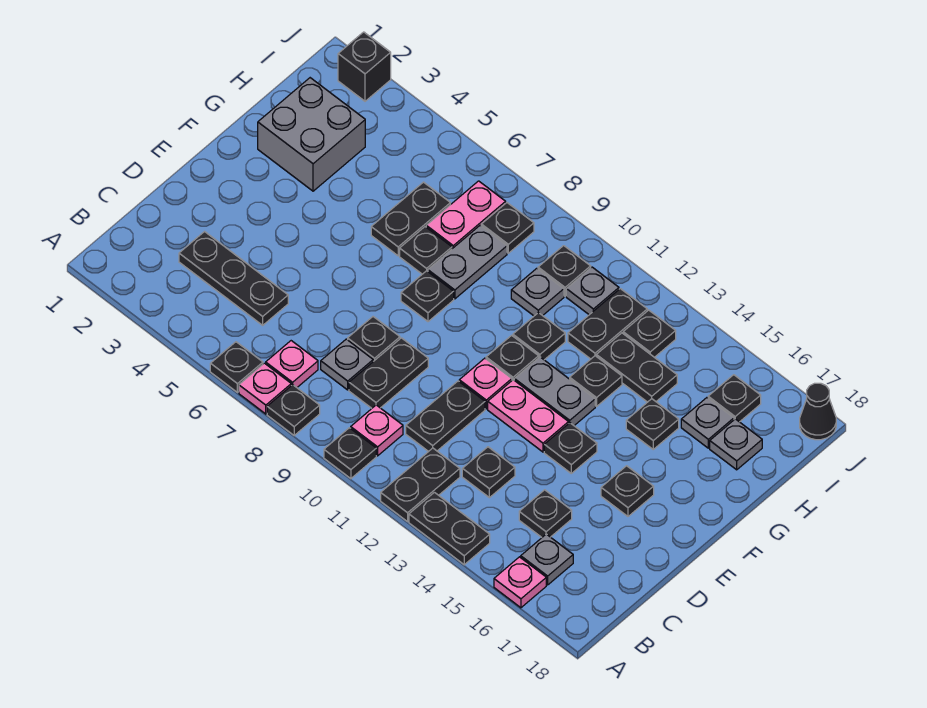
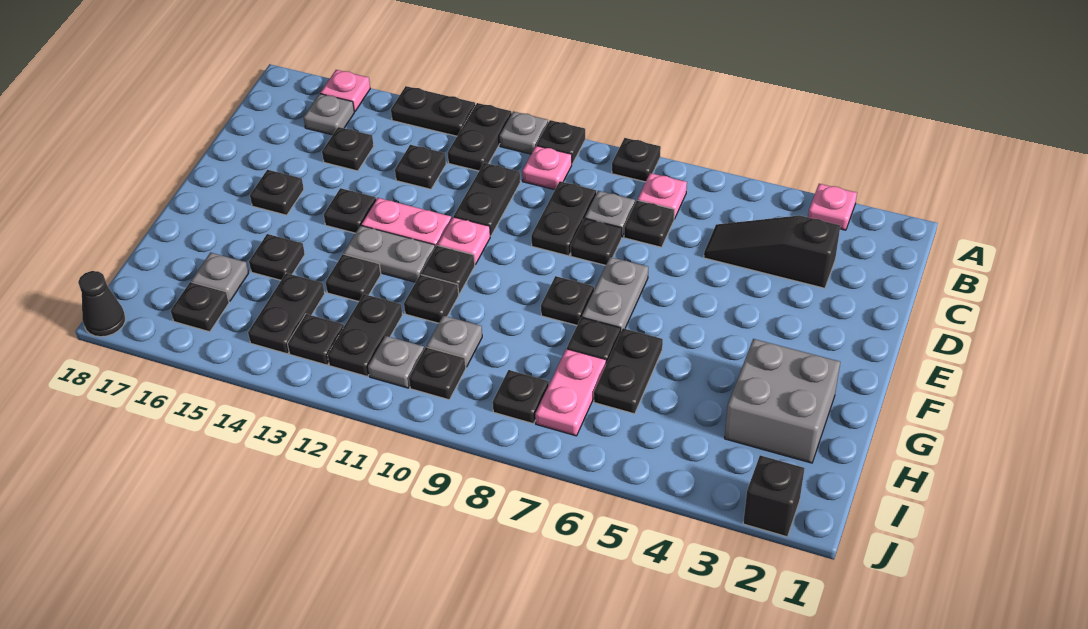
black plate A6 level 1 -> black plate C7 level 1
pink plate A7 level 1 -> pink plate A3 level 1
black plate C3:C5 level 1 -> black slope C3:C5 level 1 top 3
grey plate G8:H8 level 1 -> grey plate E7:F7 level 1
black plate H13:H14 level 1 -> black plate H14:I14 level 1
grey plate H17 level 1 -> grey plate A11 level 1

